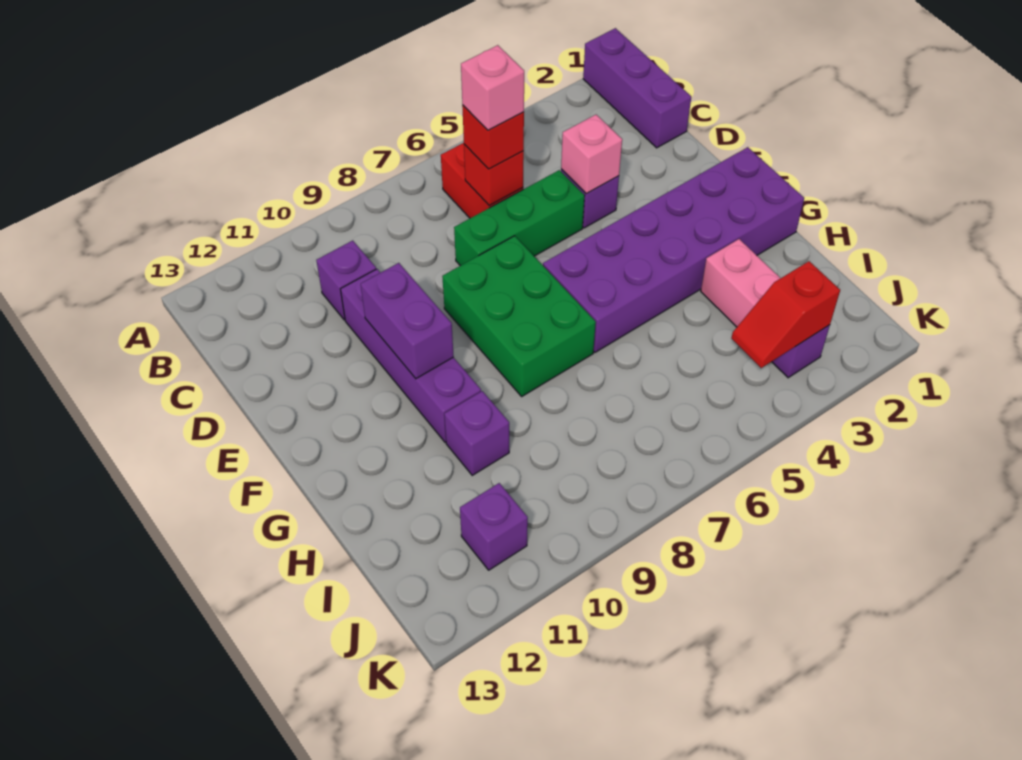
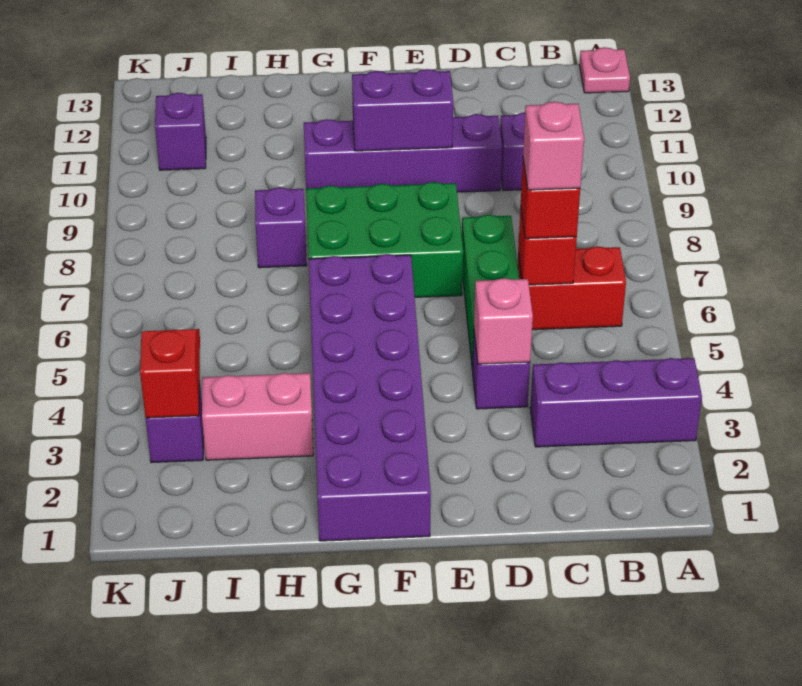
purple brick A1:C1 level 1 -> purple brick A3:C3 level 1
none -> pink plate A13 level 1
purple brick H10 level 1 -> purple brick H8 level 1

